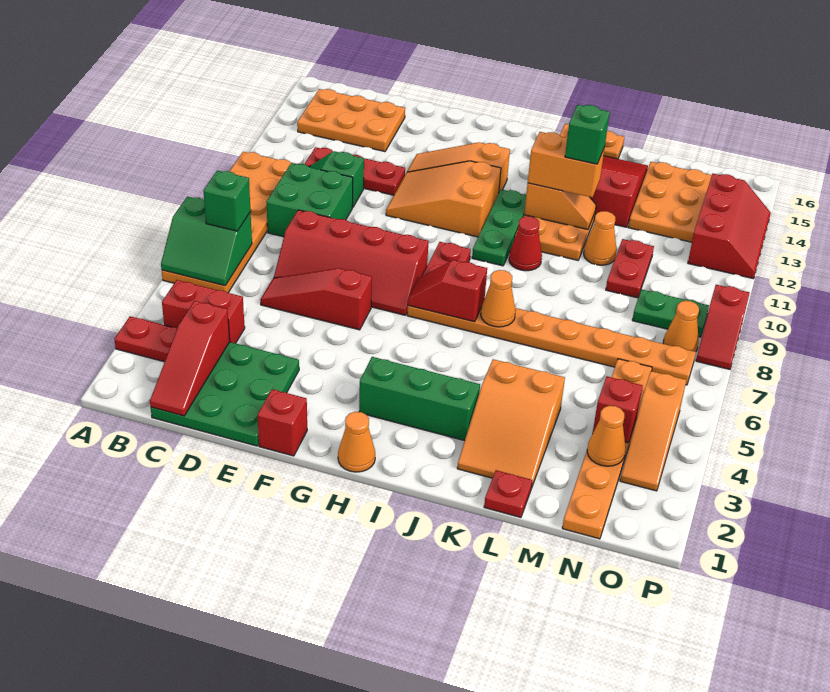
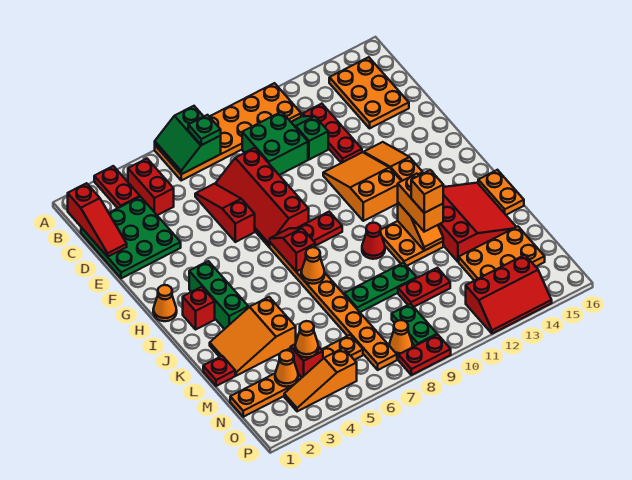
green brick B7 level 3 -> green plate B7 level 3
red slope C1:C3 level 2 top 3 -> red slope B1:D1 level 2 top B
red brick F1 level 1 -> red brick I2 level 1
green plate I10:I12 level 1 -> green plate L8:L10 level 1
green brick K12 level 4 -> orange brick K12 level 4
orange cone L11 level 1 -> orange cone N4 level 3
red slope P8:P9 level 1 top 9 -> red plate P8:P9 level 1

